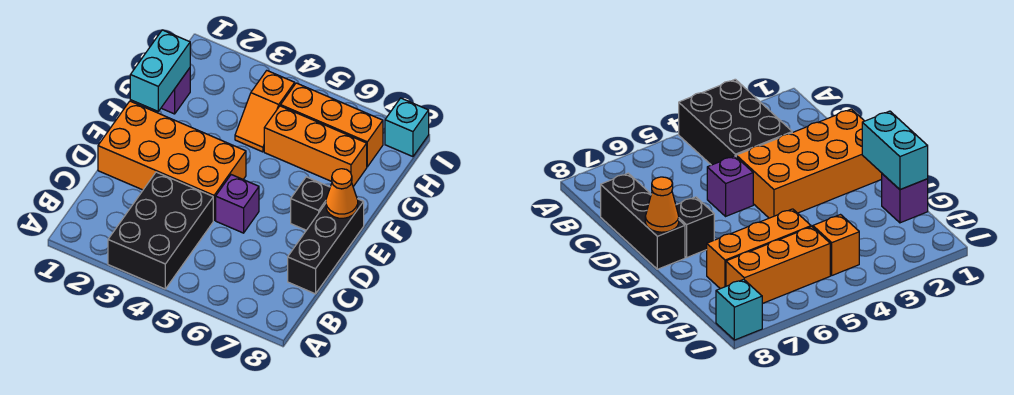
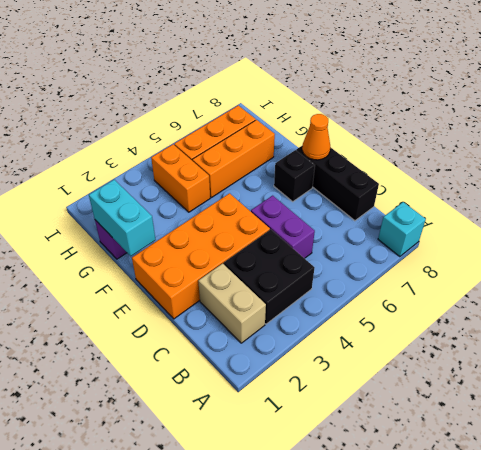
black brick A3:C4 level 1 -> black brick B3:C4 level 1
none -> tan brick B2:C2 level 1
purple brick D5 level 1 -> purple brick C5:D5 level 1
orange slope G4:H4 level 1 top H -> orange brick G4:H4 level 1
cyan brick I8 level 1 -> cyan brick A8 level 1

